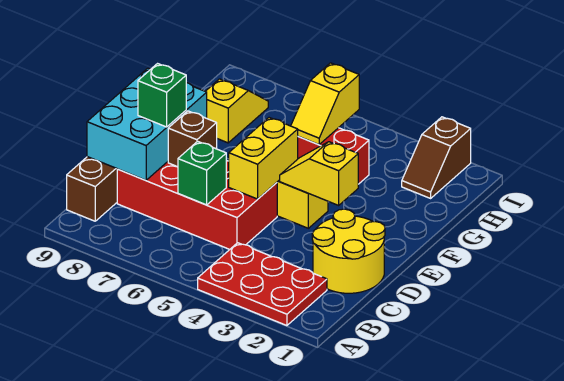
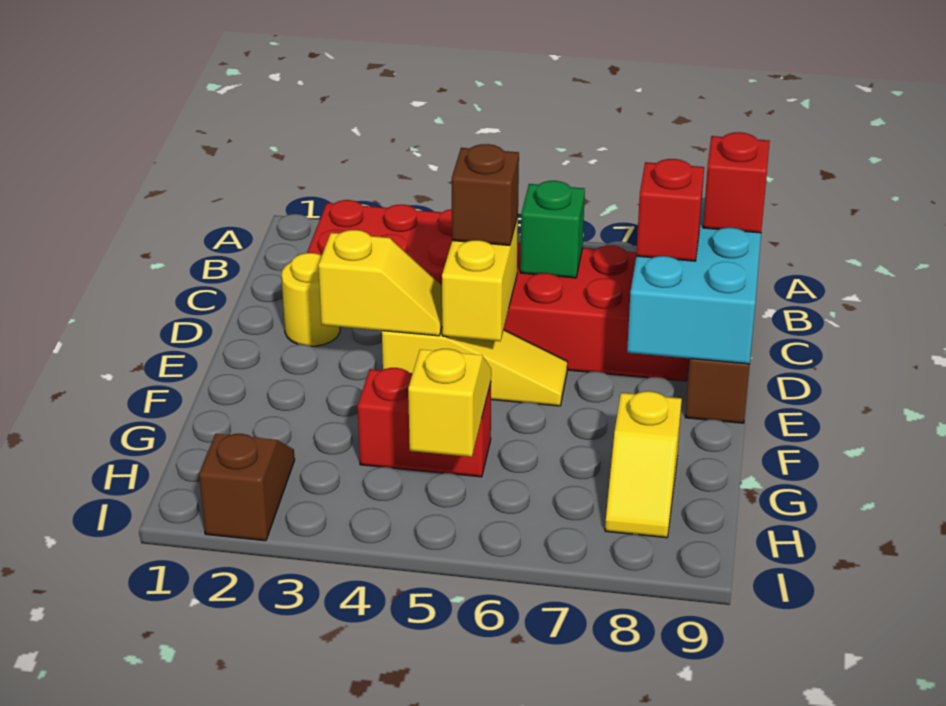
yellow round brick C1:D2 level 1 -> yellow round brick D2 level 1
none -> red brick C9 level 3
brown brick D7 level 2 -> brown brick D5 level 3
green brick D8 level 3 -> red brick D8 level 3

